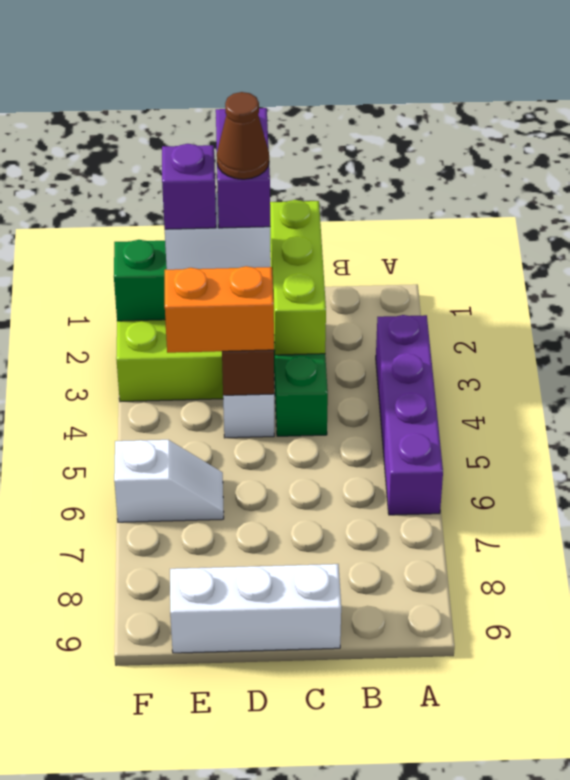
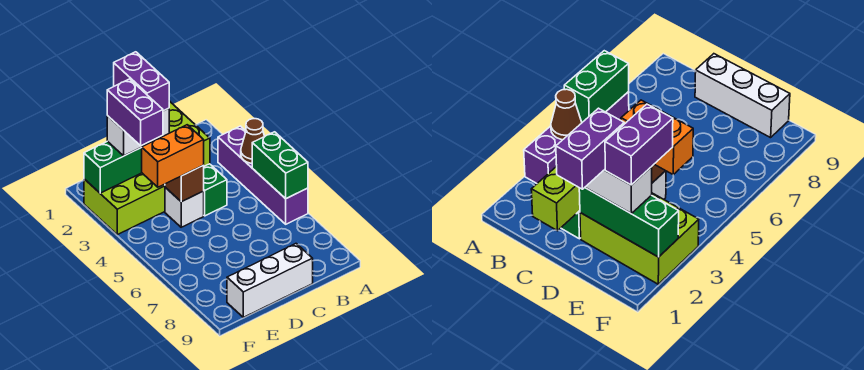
none -> green brick A5:A6 level 2
brown cone D2 level 5 -> brown cone A4 level 2
purple brick E2 level 4 -> purple brick E2:E3 level 4
white slope E6:F6 level 1 top F -> none

